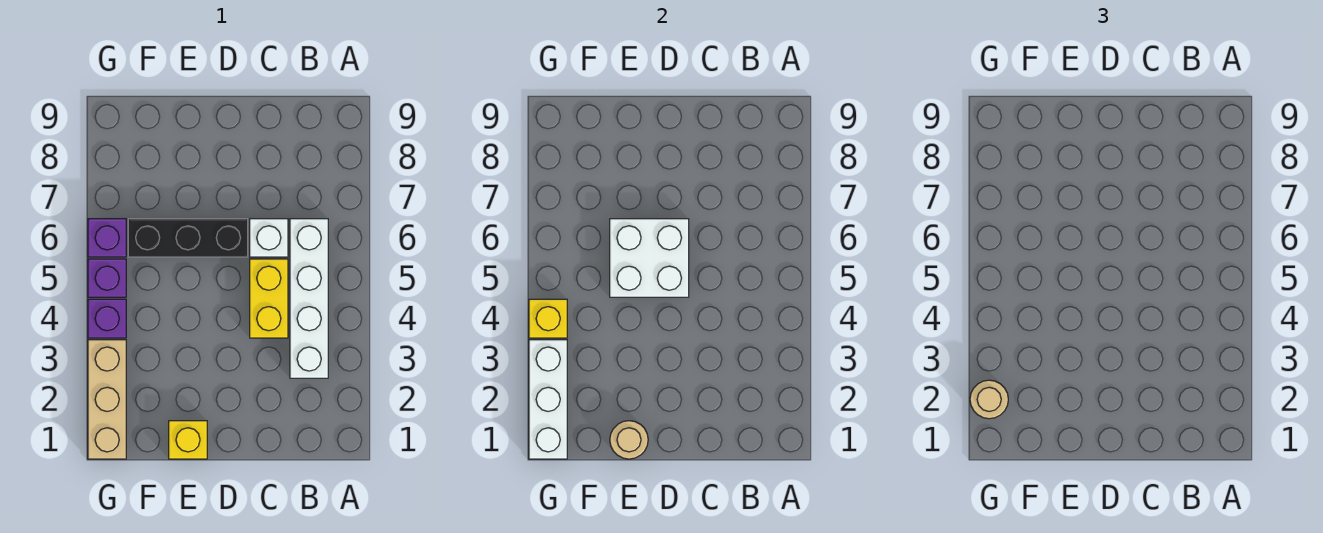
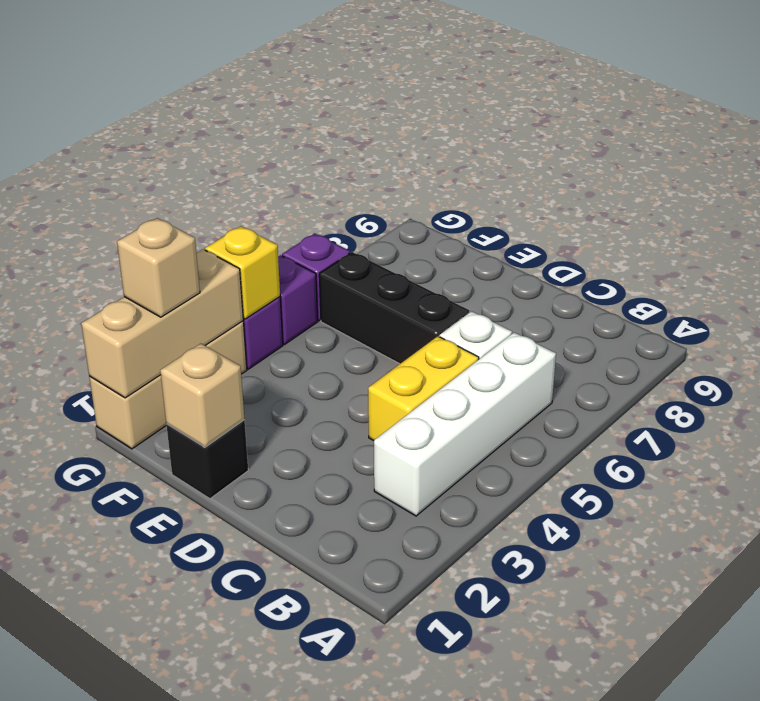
white brick D5:E6 level 2 -> none
yellow brick E1 level 1 -> black brick E1 level 1
tan round brick E1 level 2 -> tan brick E1 level 2
white brick G1:G3 level 2 -> tan brick G1:G3 level 2
tan round brick G2 level 3 -> tan brick G2 level 3

